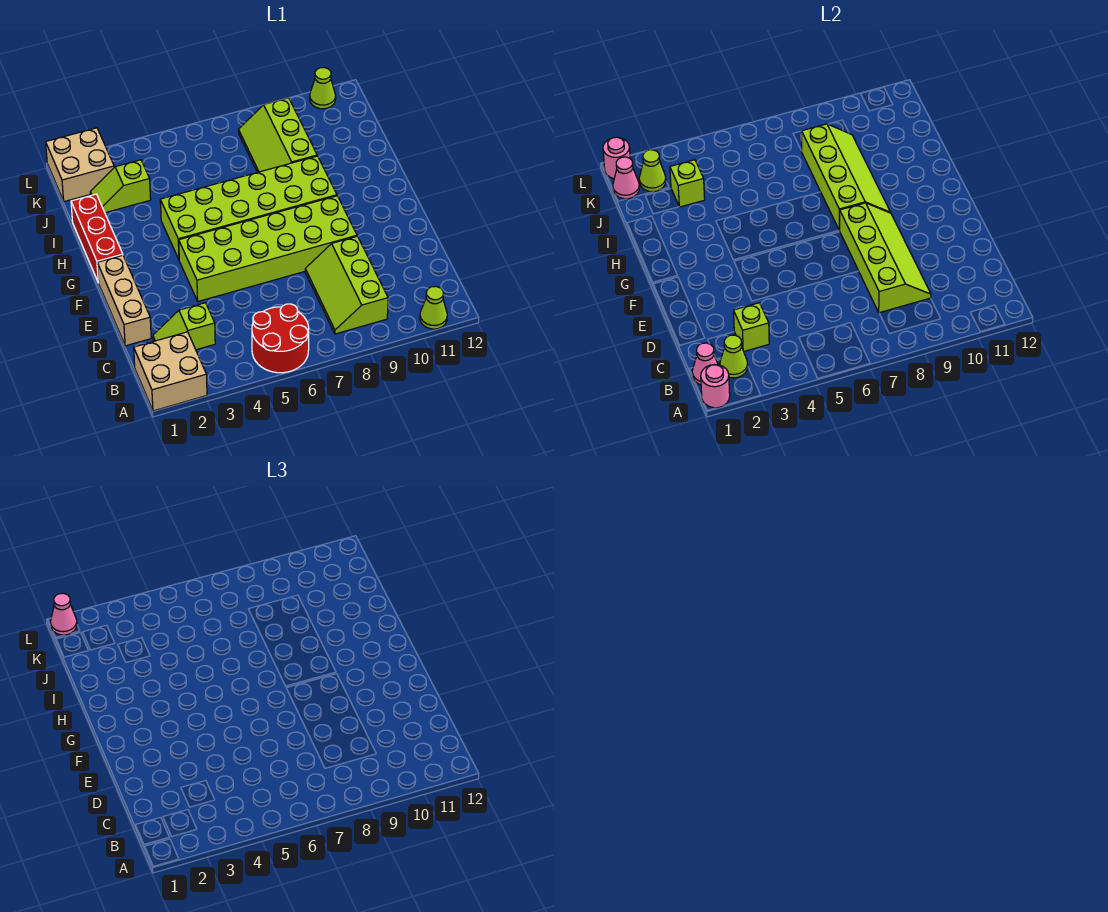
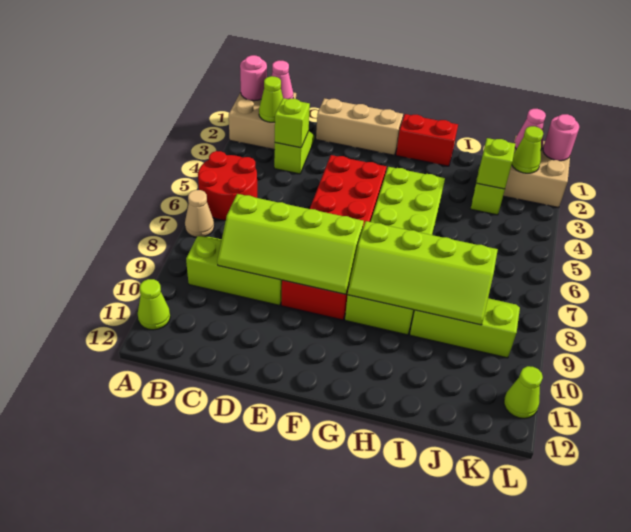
none -> tan cone A7 level 1
lime brick E4:F9 level 1 -> red brick E4:F9 level 1
red brick G1:I1 level 1 -> red brick G1:H1 level 1
pink cone L1 level 3 -> none

